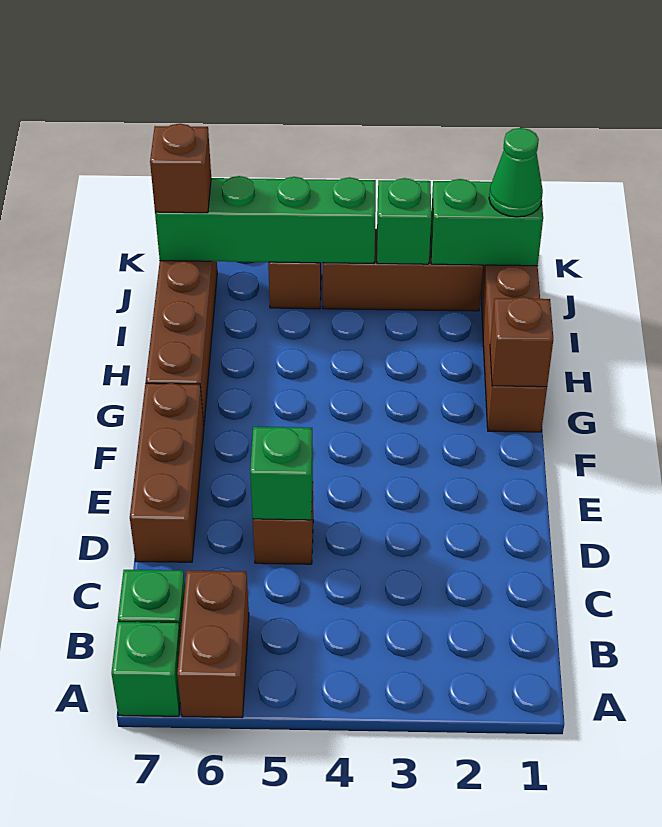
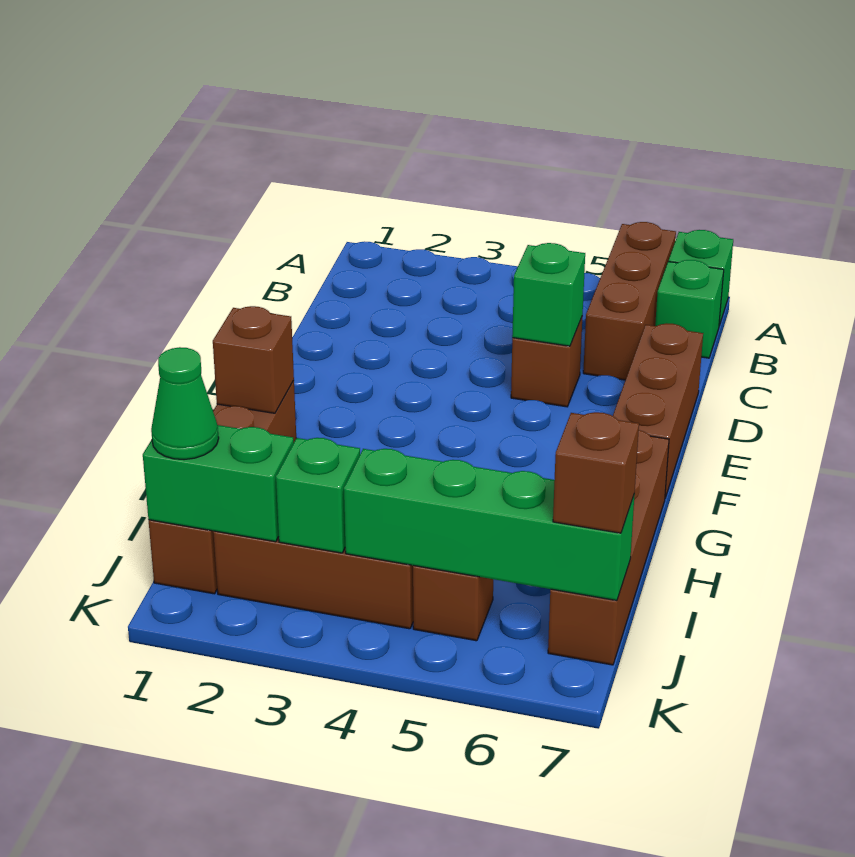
brown brick A6:B6 level 1 -> brown brick A6:C6 level 1

